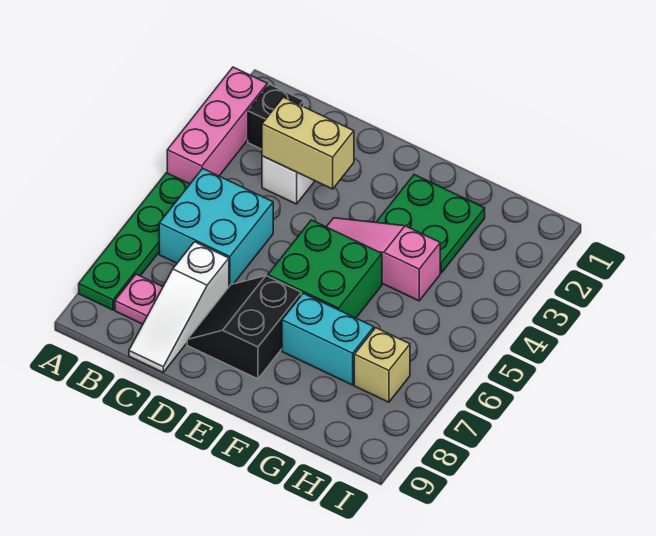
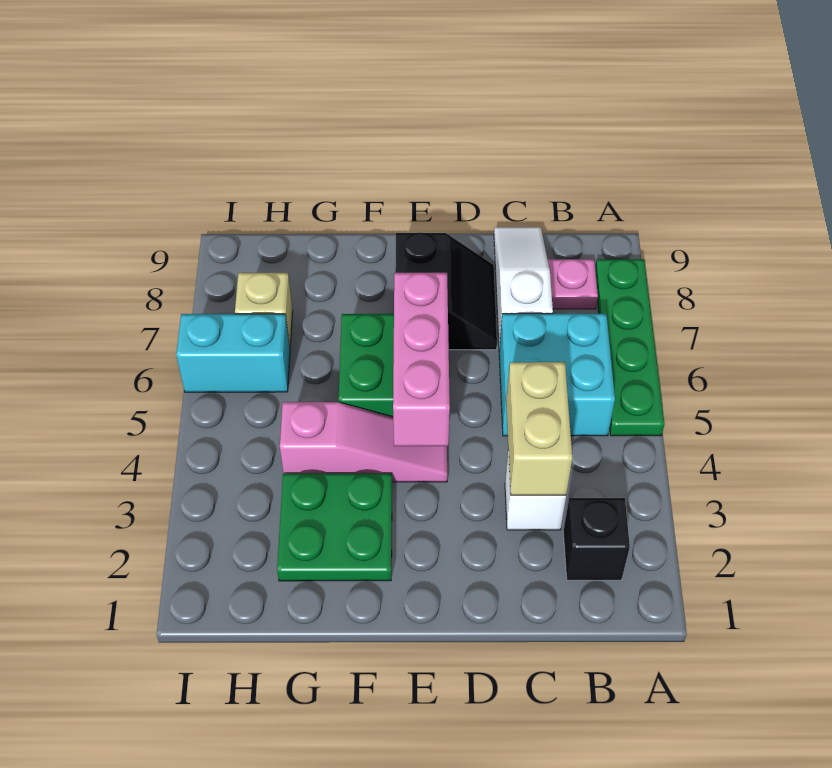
pink brick A2:A4 level 1 -> pink brick E4:E6 level 2
tan brick C3:D3 level 2 -> tan brick C3:C4 level 2
cyan brick F7:G7 level 1 -> cyan brick H6:I6 level 1

